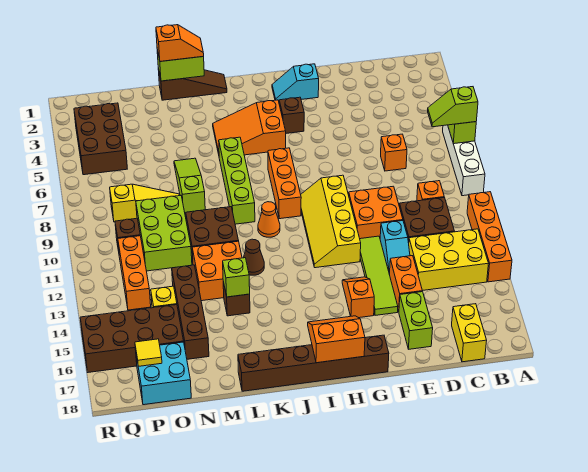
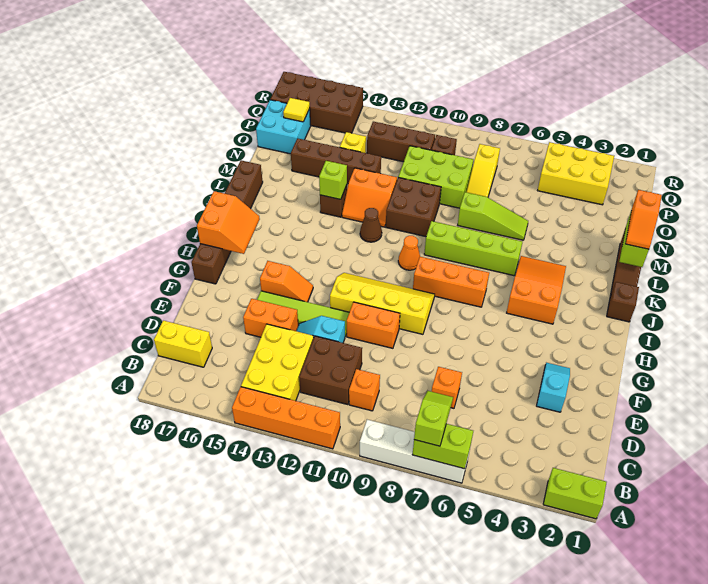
orange brick E10:F11 level 1 -> orange brick F10:F11 level 1
lime brick E16:E17 level 1 -> lime brick A1:A2 level 1
cyan slope G2:H2 level 1 top G -> cyan slope E3:F3 level 1 top E
brown brick H4 level 1 -> brown brick J1 level 1
orange brick L12:M13 level 1 -> orange slope L12:M13 level 1 top M
brown brick O15:R16 level 1 -> brown brick Q15:R18 level 1
brown brick P3:Q5 level 1 -> yellow brick P3:Q5 level 1
orange brick P11:P13 level 1 -> brown brick P11:P13 level 1

